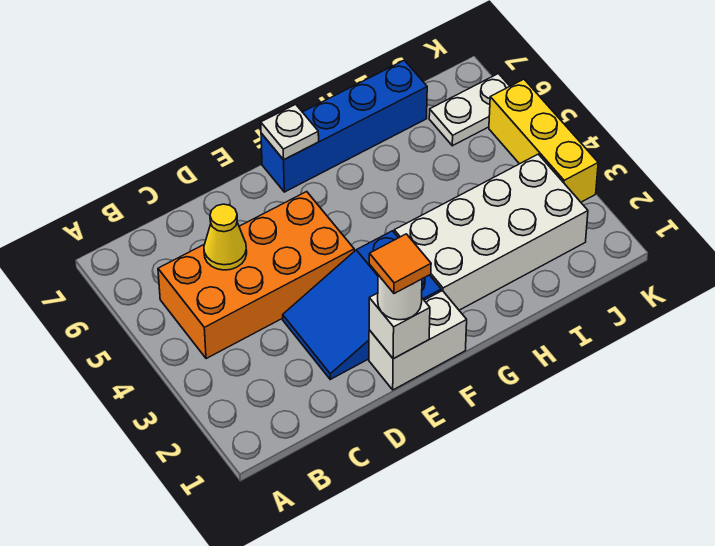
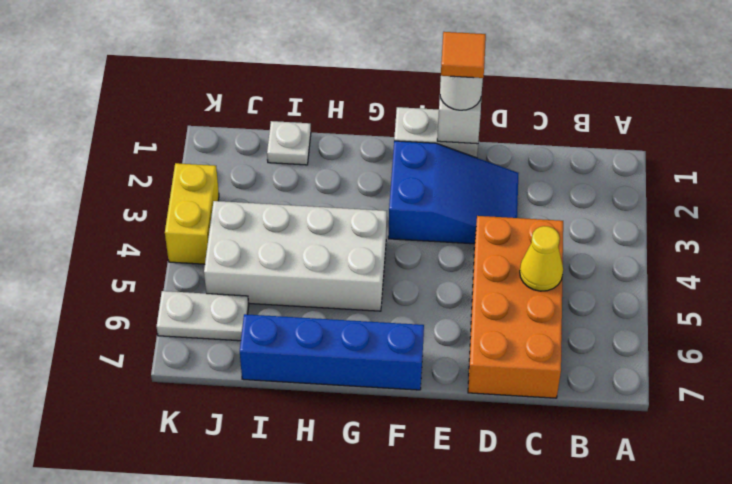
orange brick B4:E5 level 1 -> orange brick C4:D7 level 1
white plate F7 level 2 -> white plate I1 level 1
white brick G2:J3 level 1 -> white brick G4:J5 level 1
yellow brick K3:K5 level 1 -> yellow brick K3:K4 level 1

